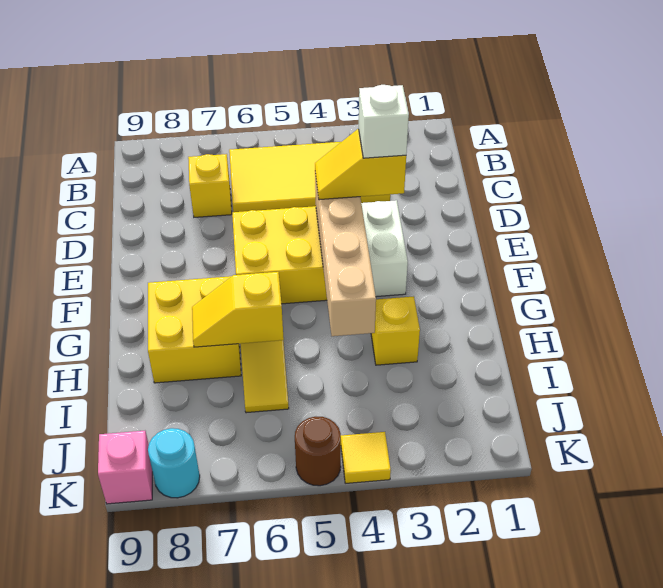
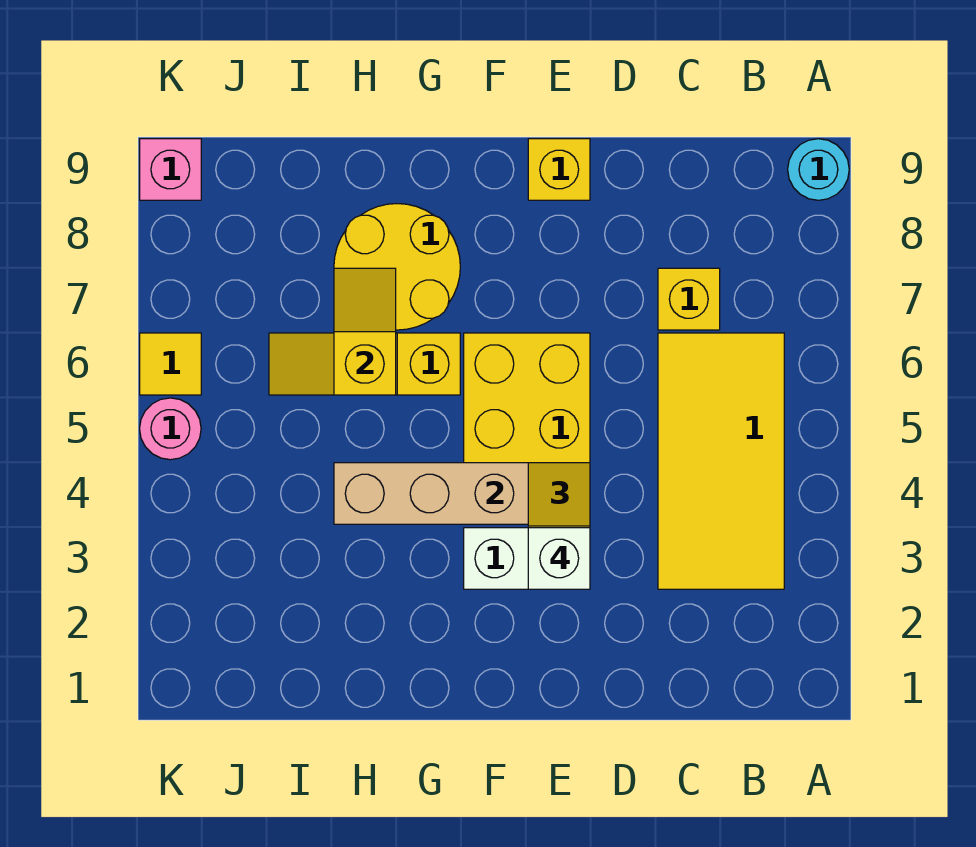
yellow brick G7:H8 level 1 -> yellow round brick G7:H8 level 1
yellow brick H3 level 1 -> yellow brick E9 level 1
yellow tile K4 level 1 -> yellow tile K6 level 1
brown round brick K5 level 1 -> pink round brick K5 level 1
cyan round brick K8 level 1 -> cyan round brick A9 level 1

